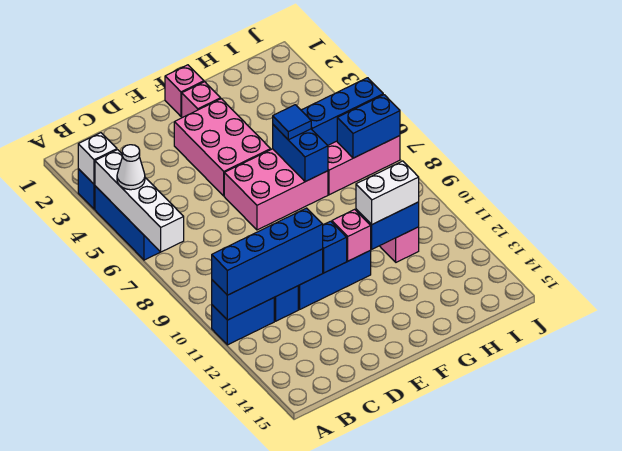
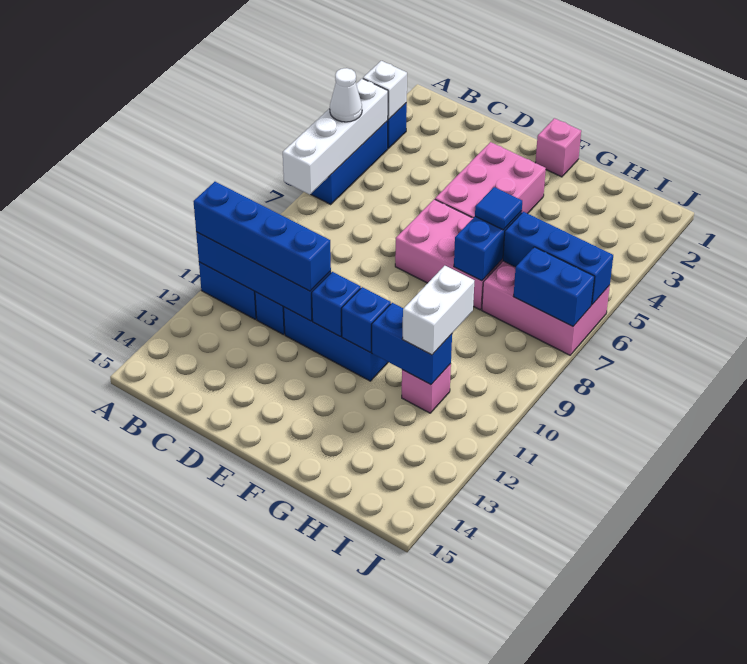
pink brick F2 level 1 -> none
pink brick F11 level 2 -> blue brick F11 level 2
white brick G11:H11 level 3 -> white brick H10:H11 level 3

